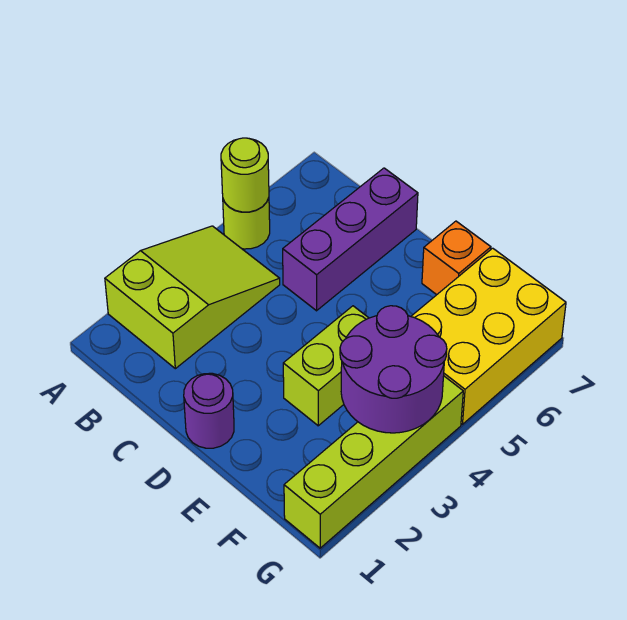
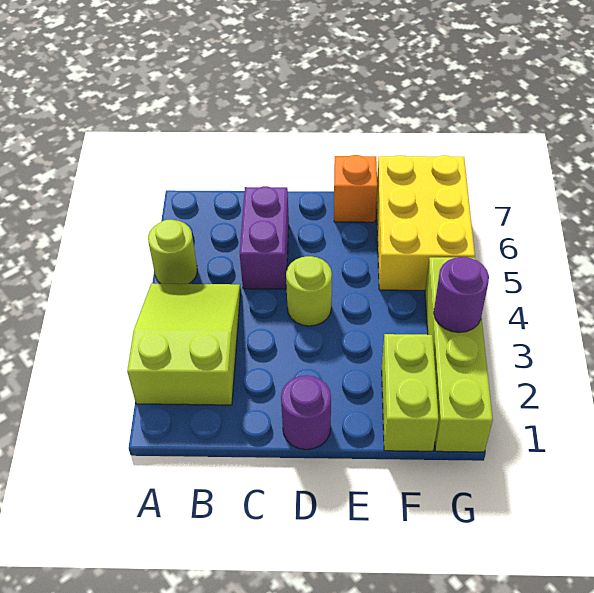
lime round brick A5 level 2 -> lime round brick D4 level 1
purple brick C5:C7 level 1 -> purple brick C5:C6 level 1
lime brick E3:E4 level 1 -> lime brick F1:F2 level 1
purple round brick F3:G4 level 2 -> purple round brick G3 level 2

